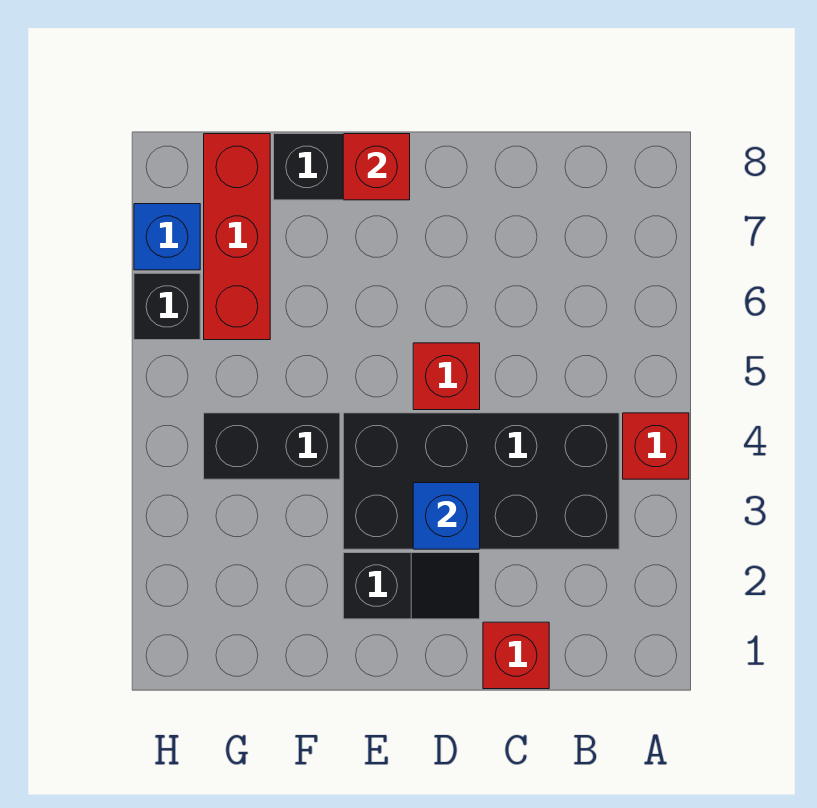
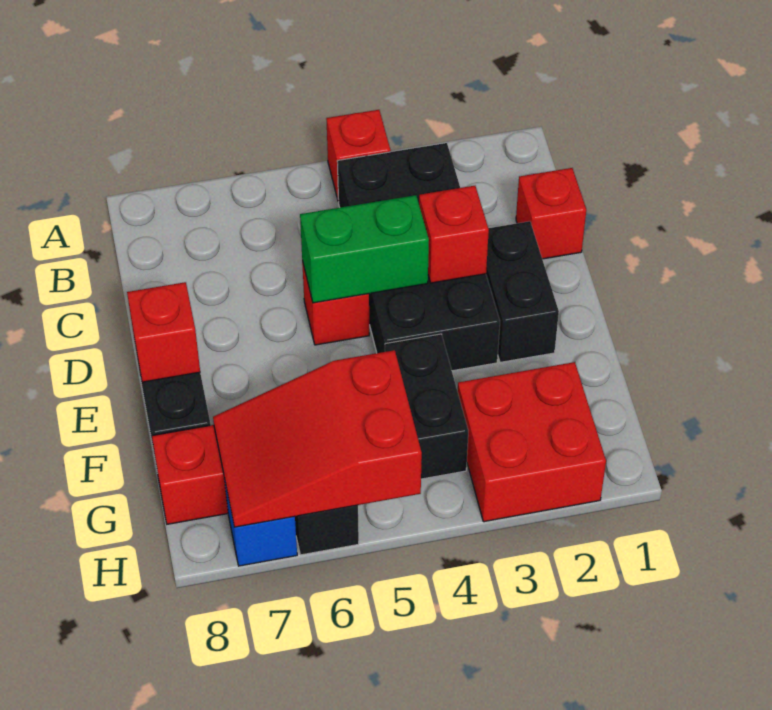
black slope D2:E2 level 1 top E -> black brick D2:E2 level 1
blue brick D3 level 2 -> red brick D3 level 2
none -> green brick D4:D5 level 2
none -> red brick G2:H3 level 1
none -> red slope G5:H7 level 2 top 5

